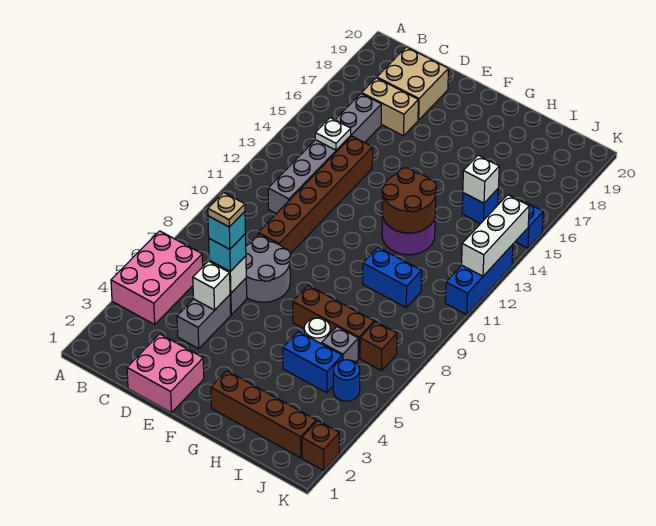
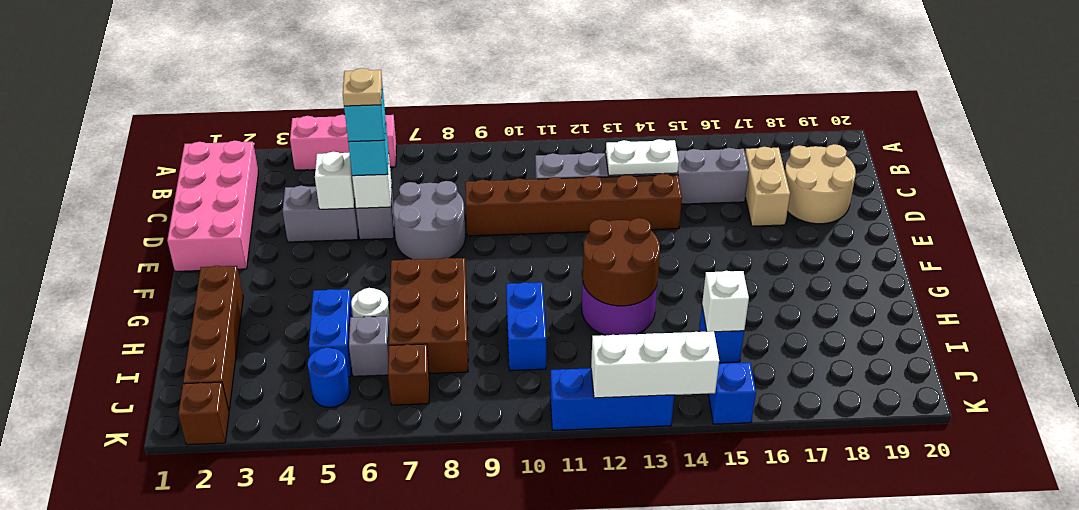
pink brick A4:B6 level 1 -> pink brick A4:A6 level 1
white plate C14 level 2 -> white plate C13:C14 level 2
tan brick C18:D19 level 1 -> tan round brick C18:D19 level 1
pink brick D1:E2 level 1 -> pink brick B1:E2 level 1
brown brick G7:I7 level 1 -> brown brick G7:I8 level 1

